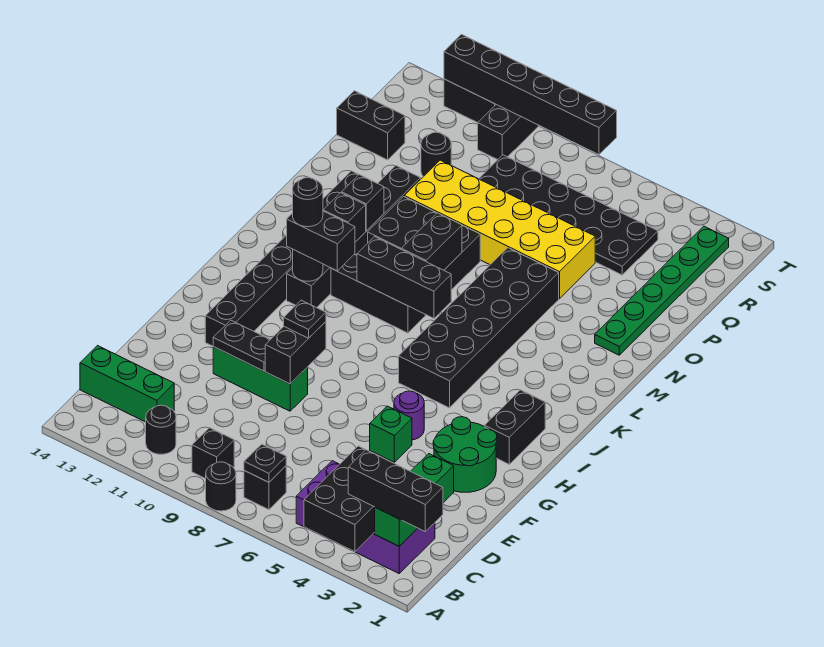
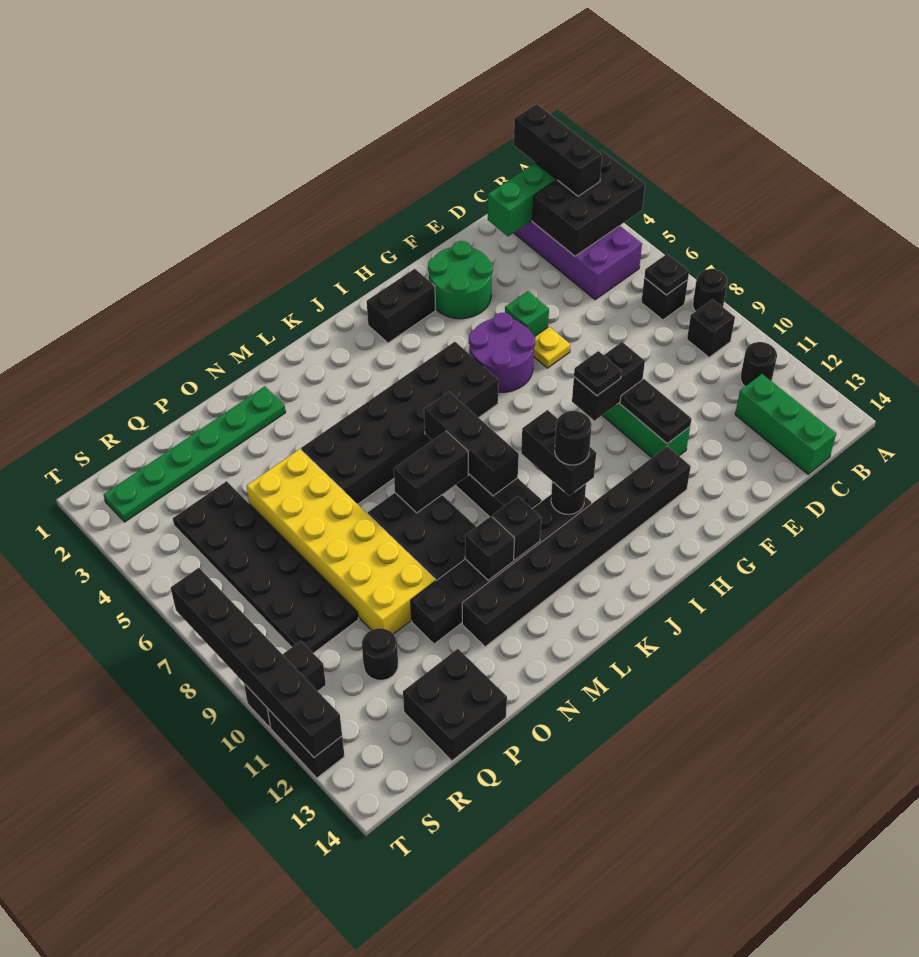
none -> yellow plate F6 level 1
purple round brick G5 level 1 -> purple round brick G5:H6 level 1
black brick Q13:Q14 level 1 -> black brick P13:Q14 level 1

